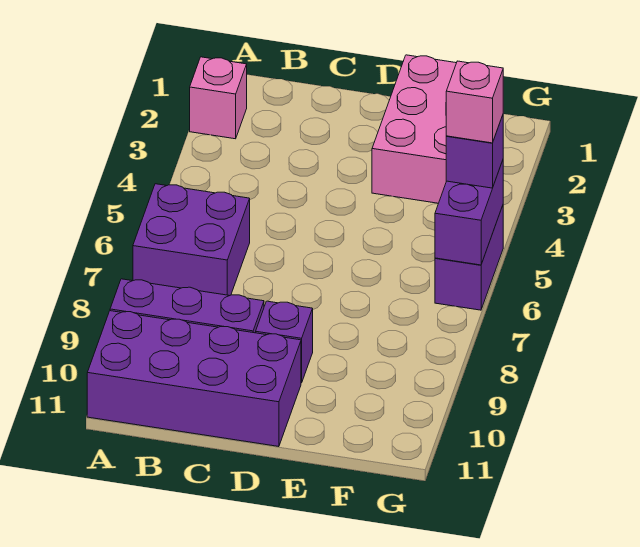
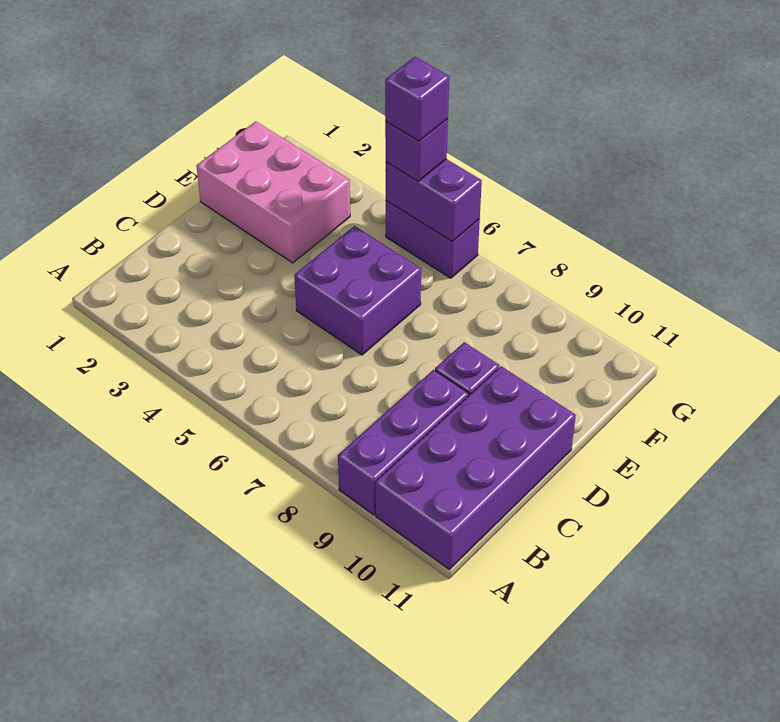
pink brick A2 level 1 -> none
purple brick A6:B7 level 1 -> purple brick D5:E6 level 1
pink brick G5 level 4 -> purple brick G5 level 4

